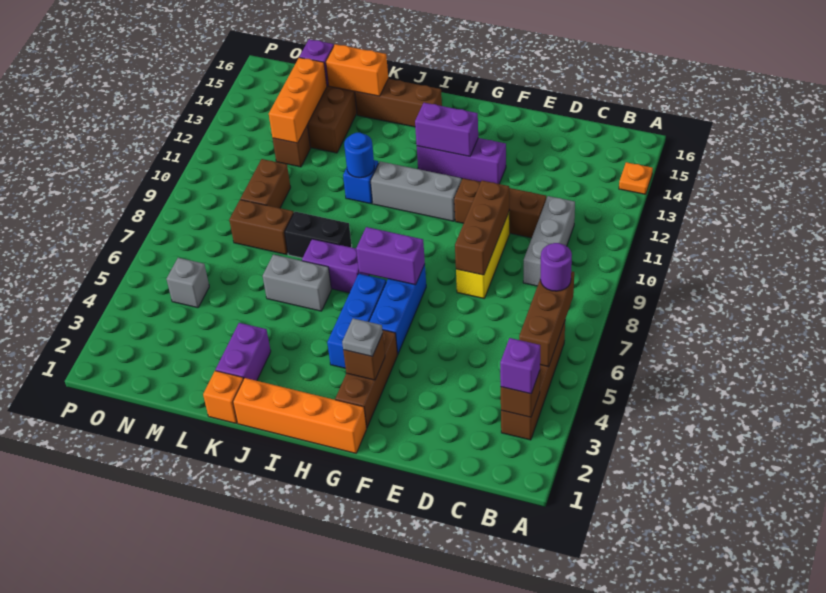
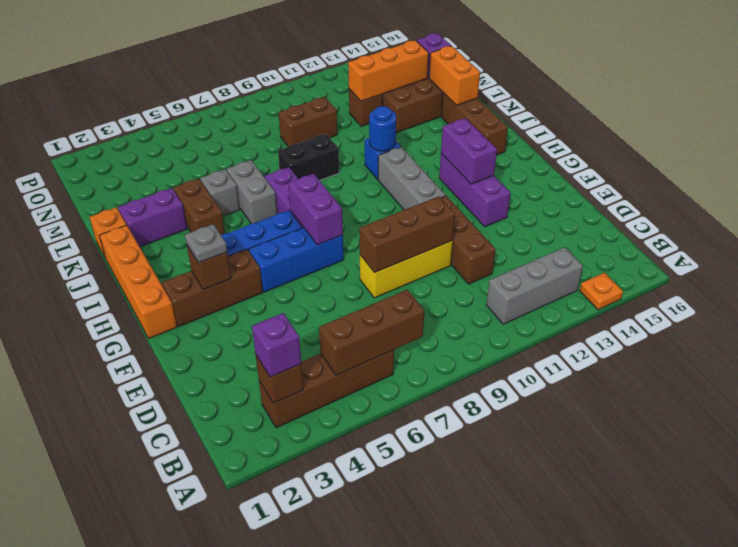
purple round brick B7 level 3 -> none
grey brick C9:C11 level 1 -> grey brick B11:B13 level 1
black brick J8:K8 level 1 -> black brick K8:K9 level 1
brown brick L8:M8 level 1 -> brown brick J4:K4 level 1
grey brick N5 level 1 -> grey brick K5 level 1

